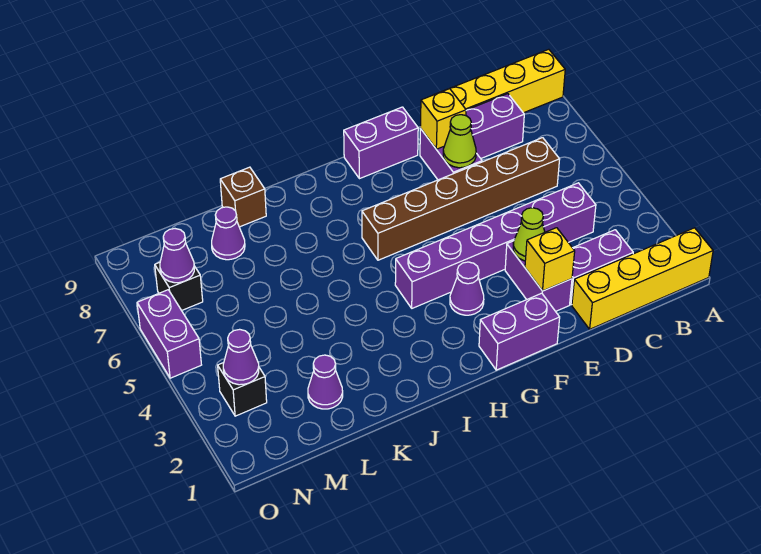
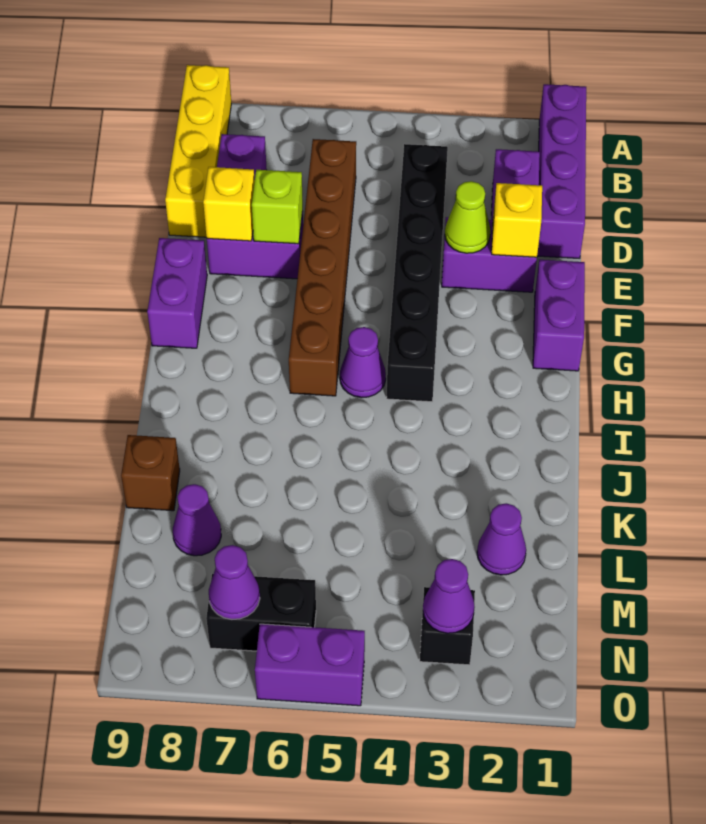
yellow brick A1:D1 level 1 -> purple brick A1:D1 level 1
purple brick C4:H4 level 1 -> black brick C4:H4 level 1
lime cone E7 level 2 -> lime brick E7 level 2
purple cone G3 level 1 -> purple cone H5 level 1
black brick N7 level 1 -> black brick N6:N7 level 1

